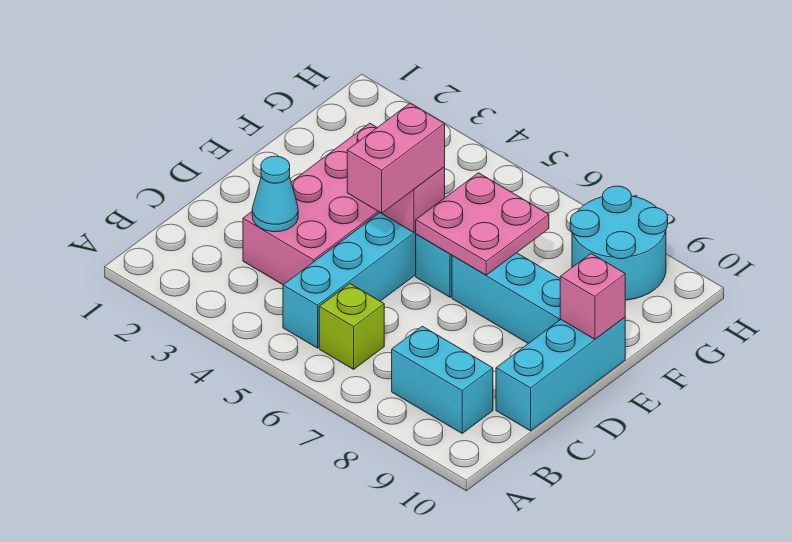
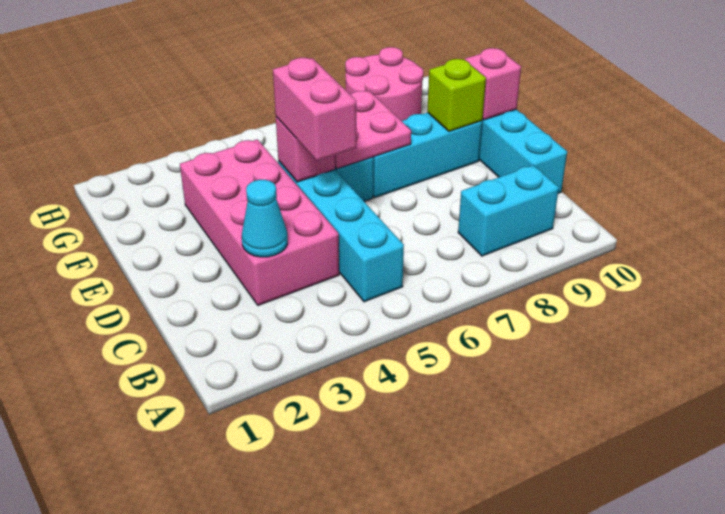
lime brick B6 level 1 -> lime brick E9 level 2
cyan round brick G8:H9 level 1 -> pink round brick G8:H9 level 1

